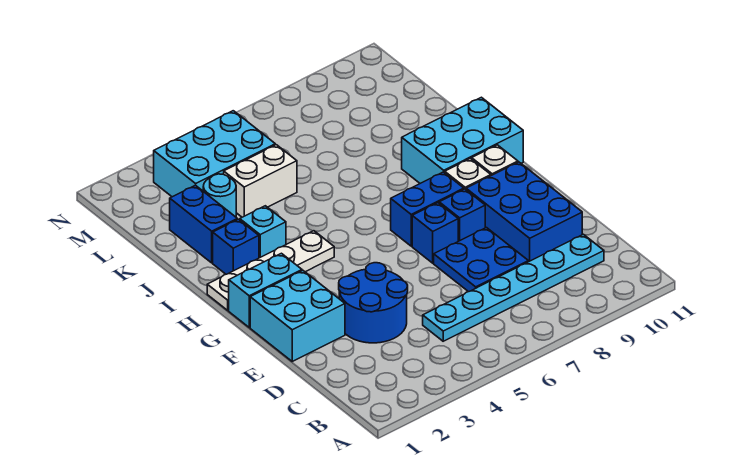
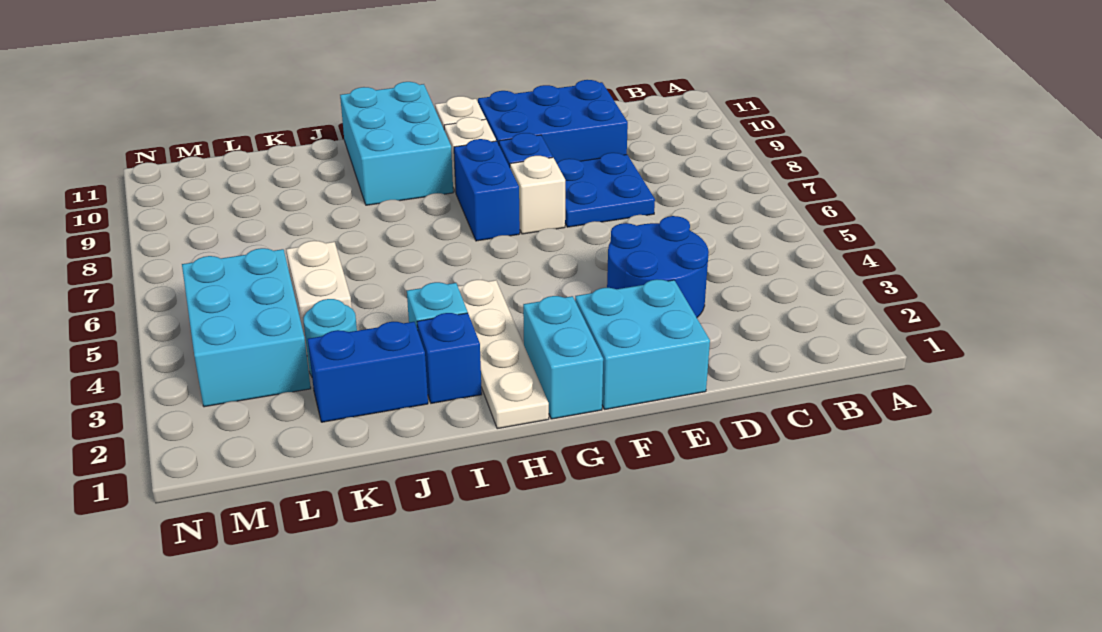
cyan plate C5:C10 level 1 -> none
blue brick F7 level 1 -> white brick F7 level 1

